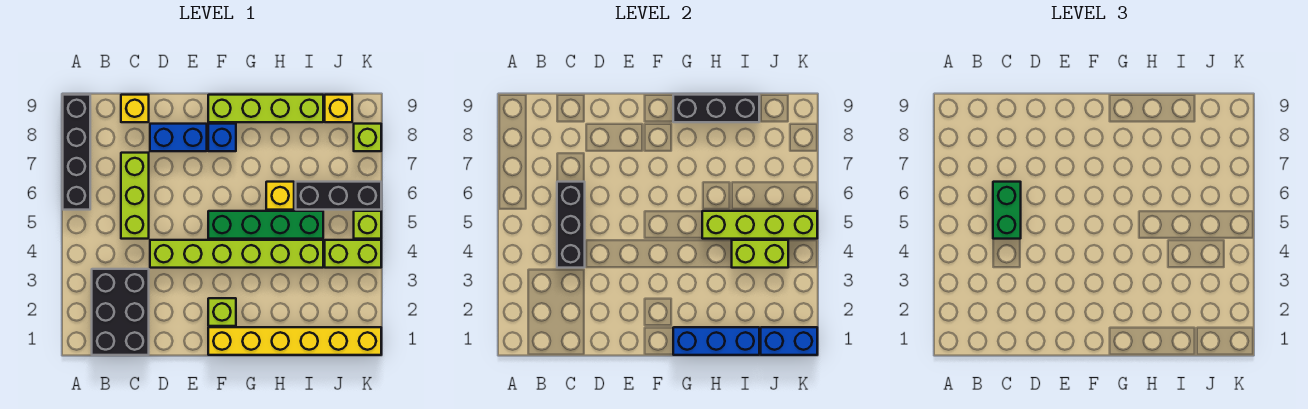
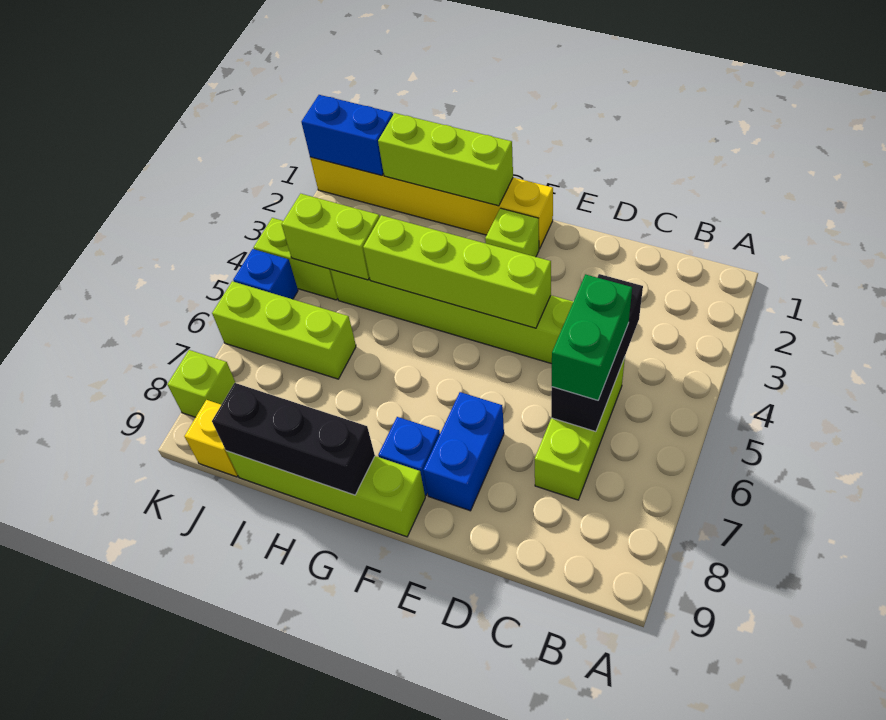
black brick A6:A9 level 1 -> none
black brick B1:C3 level 1 -> none
yellow brick C9 level 1 -> none
blue brick D8:E8 level 1 -> blue brick E7:E8 level 1
green brick F5:I5 level 1 -> none
blue brick G1:I1 level 2 -> lime brick G1:I1 level 2
lime brick H5:K5 level 2 -> lime brick E4:H4 level 2
yellow brick H6 level 1 -> none
black brick I6:K6 level 1 -> lime brick I6:K6 level 1
lime brick K5 level 1 -> blue brick K5 level 1

